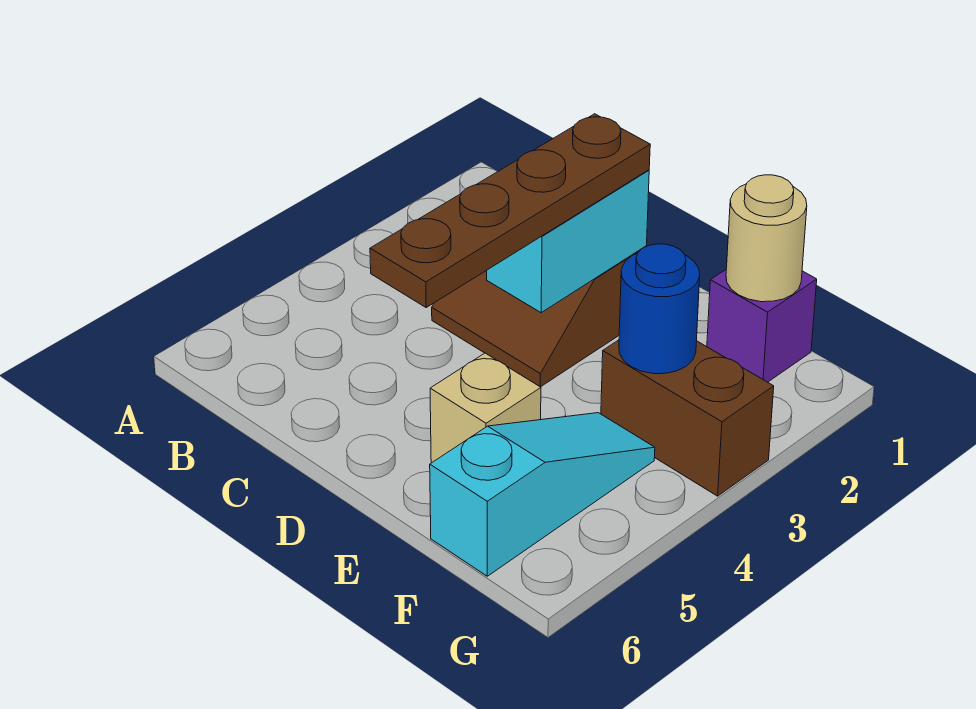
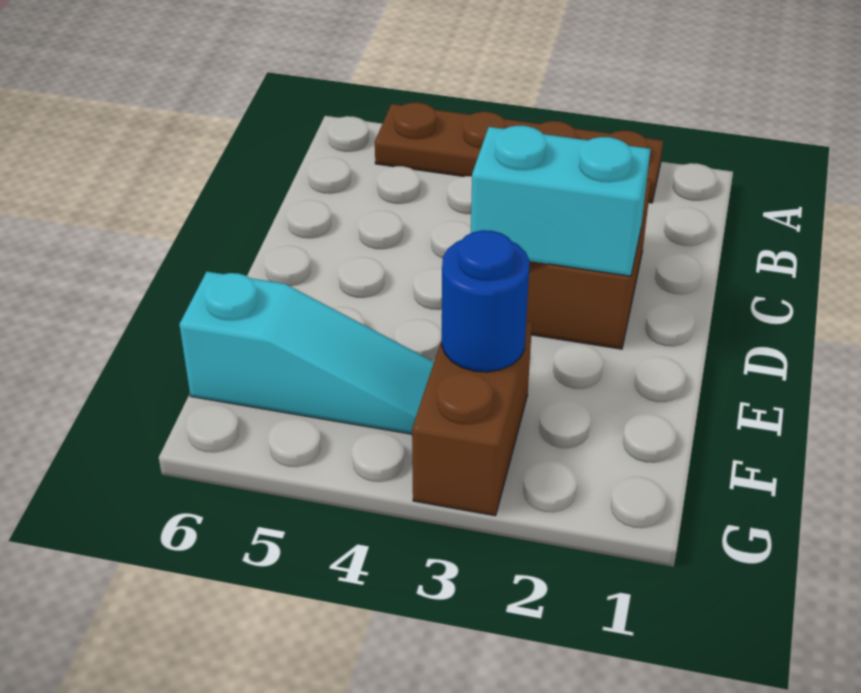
brown plate D2:D5 level 3 -> brown plate A2:A5 level 1
tan brick E5 level 1 -> none
purple brick F1 level 1 -> none
tan round brick F1 level 2 -> none

